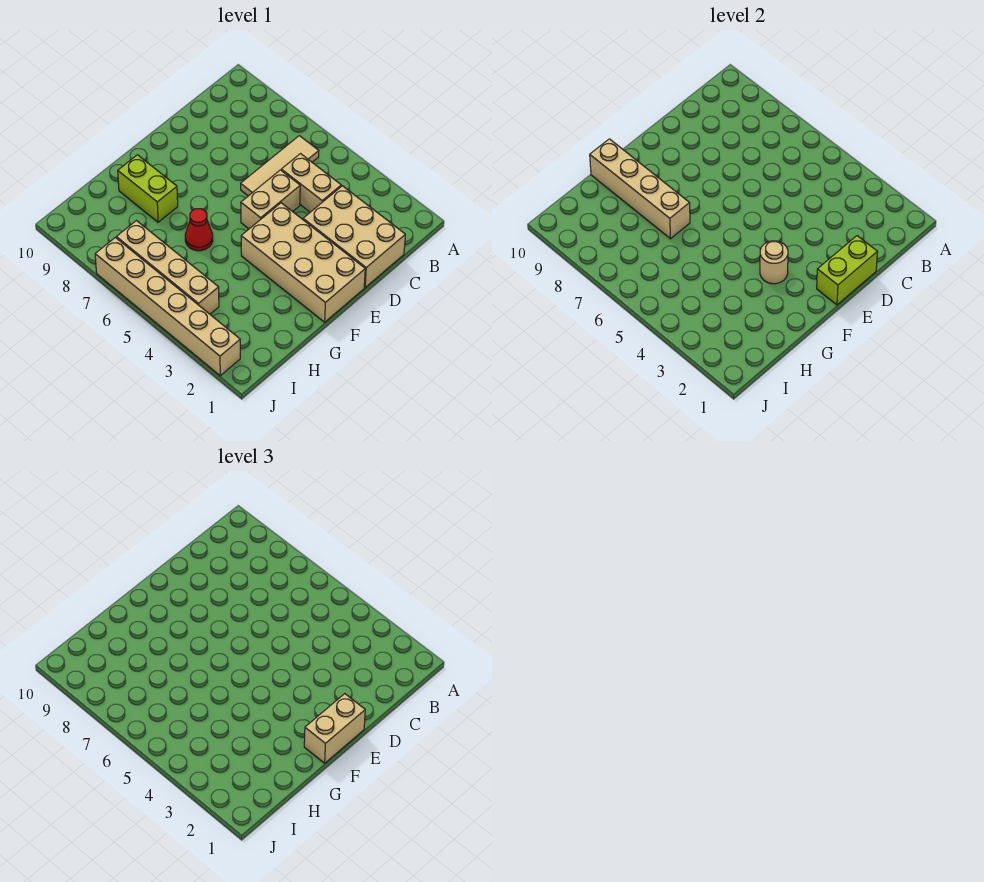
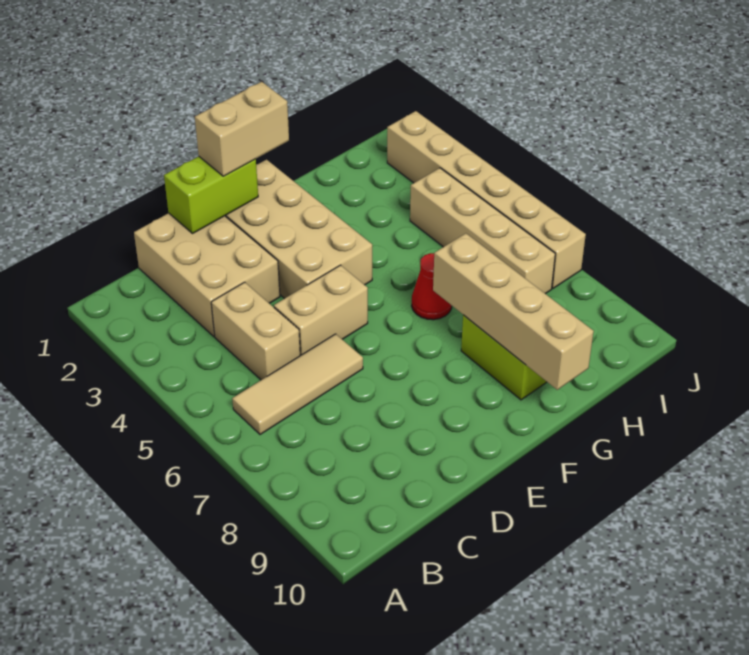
tan round brick F3 level 2 -> none

